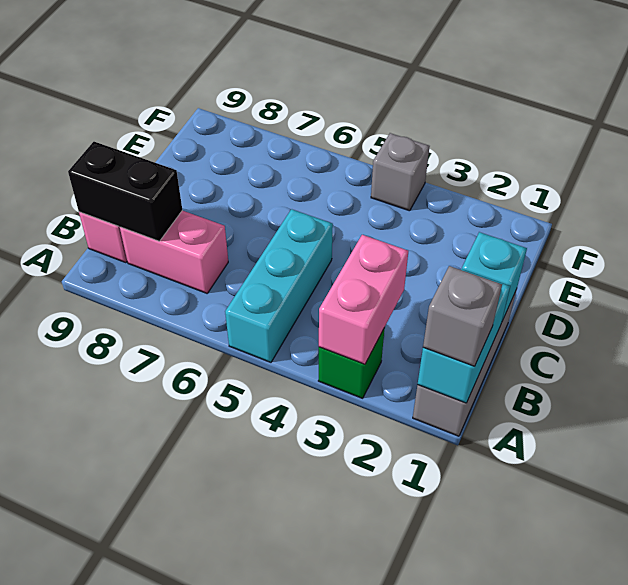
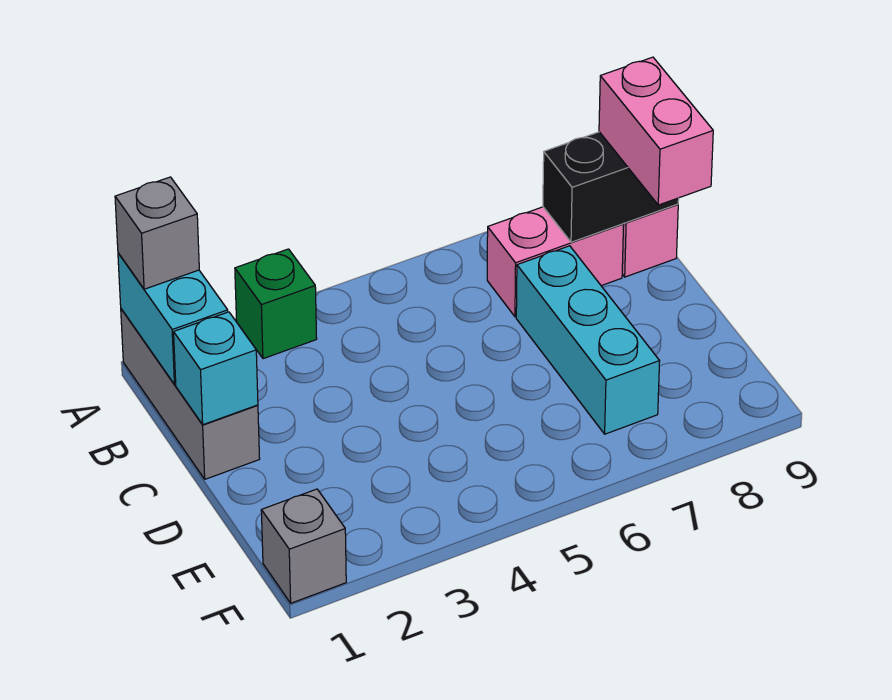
pink brick A3:B3 level 2 -> pink brick B9:C9 level 3
cyan brick A5:C5 level 1 -> cyan brick C7:E7 level 1
grey brick F4 level 1 -> grey brick F1 level 1

